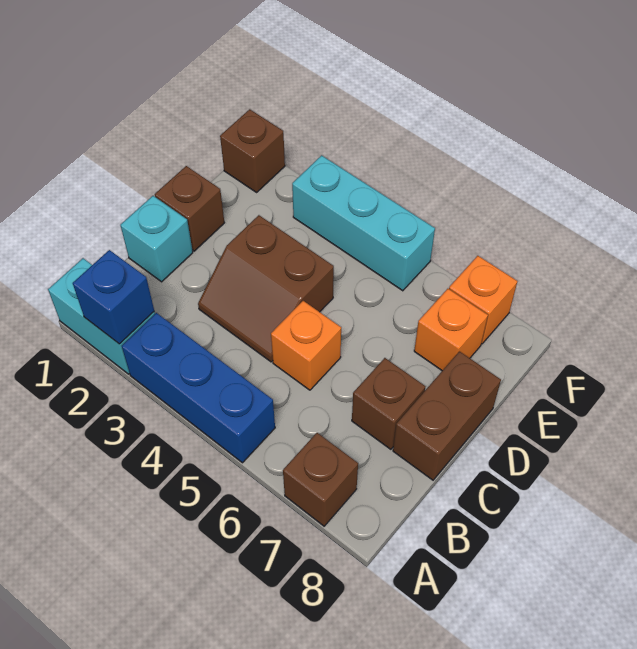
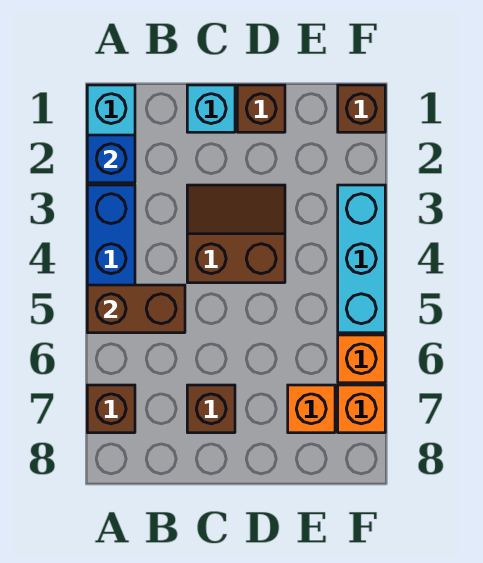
brown slope C3:D4 level 1 top D -> brown slope C3:D4 level 1 top 4
orange brick C5 level 1 -> orange brick F6 level 1
brown brick C8:D8 level 1 -> brown brick A5:B5 level 2

